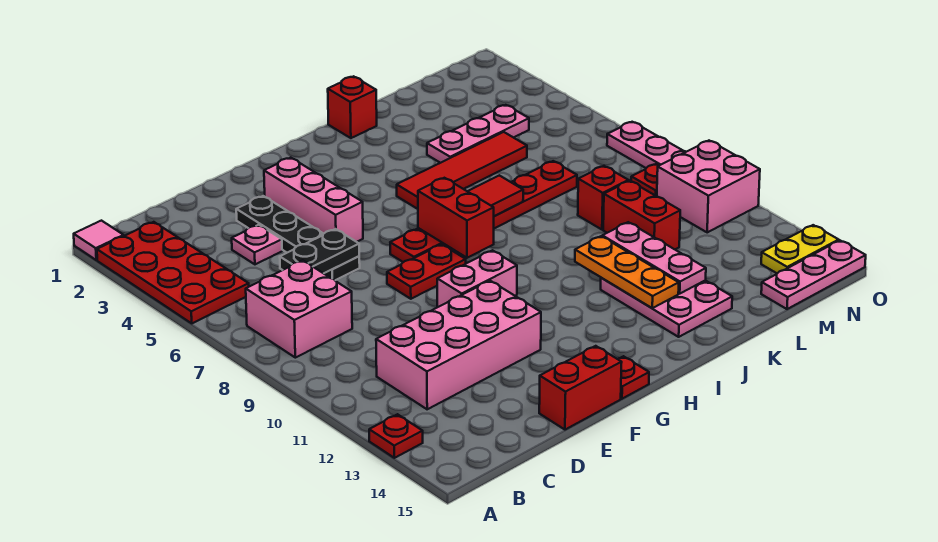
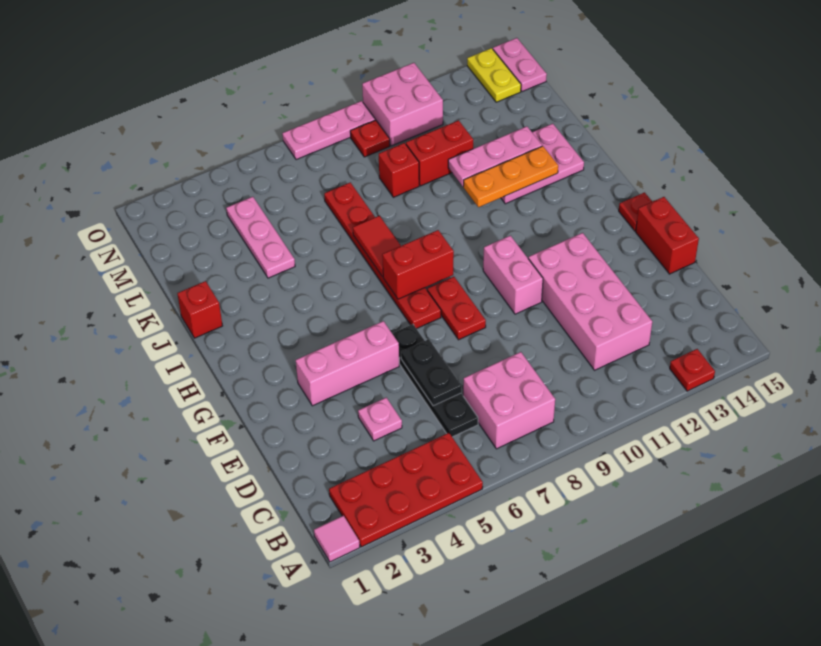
black plate E3:E6 level 1 -> black plate C6:F6 level 1
red tile I5:L5 level 1 -> none
pink plate M15:O15 level 1 -> pink plate N15:O15 level 1

